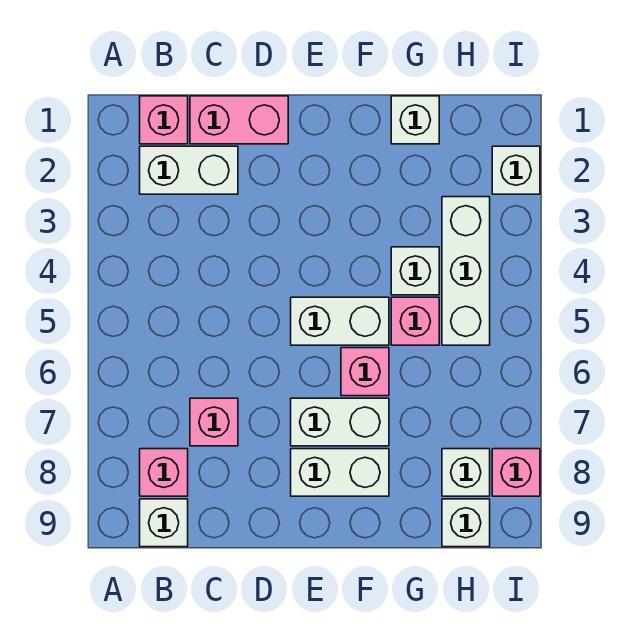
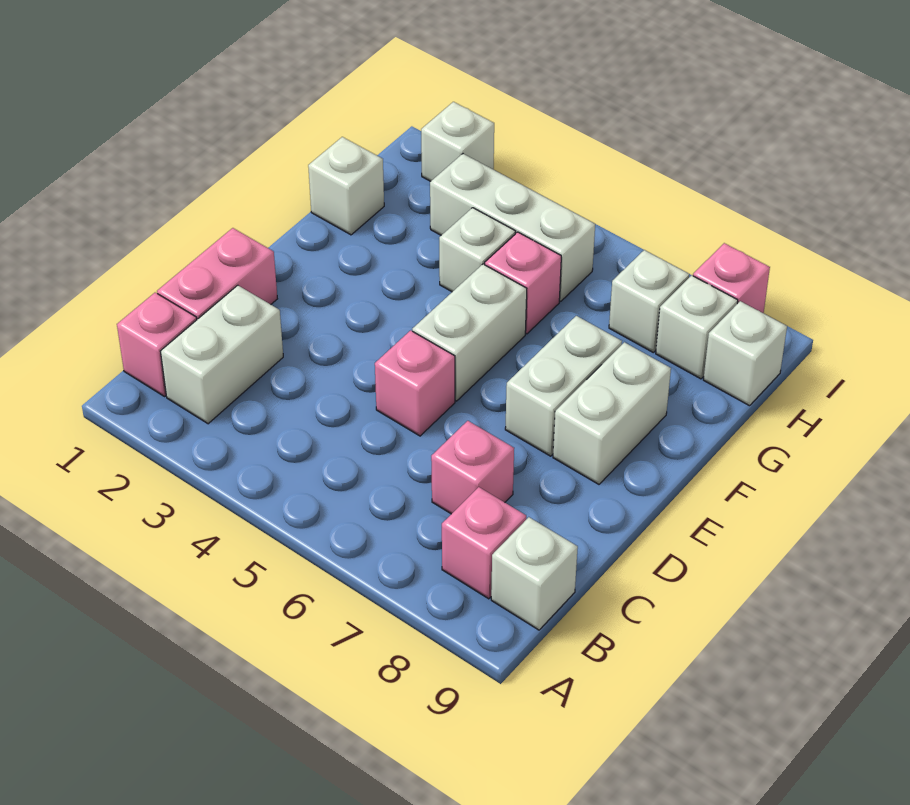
pink brick F6 level 1 -> pink brick D5 level 1
none -> white brick H7 level 1

